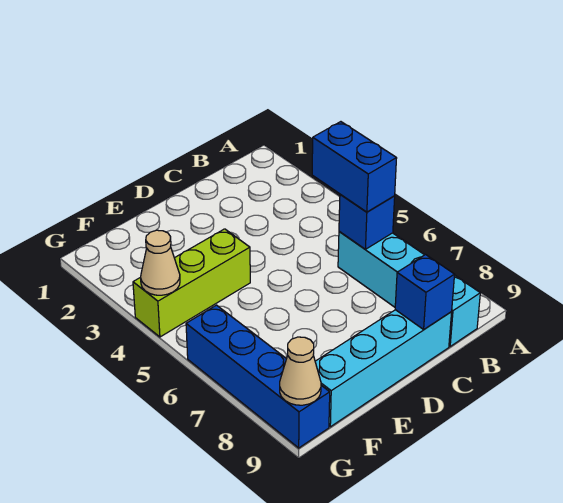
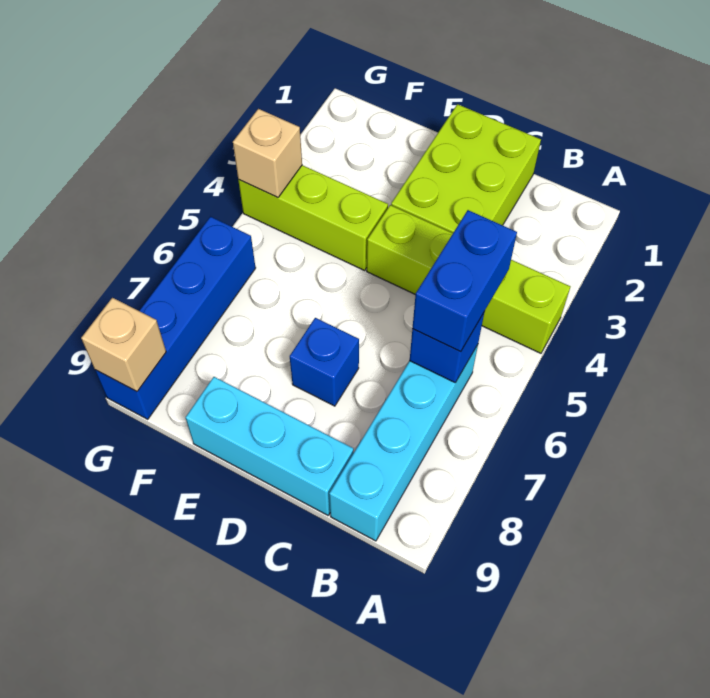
none -> lime brick A4:D4 level 1
none -> lime brick C1:D3 level 1
cyan brick C9:F9 level 1 -> cyan brick C9:E9 level 1
blue brick C9 level 2 -> blue brick D7 level 1
tan cone G4 level 2 -> tan brick G4 level 2
tan cone G9 level 2 -> tan brick G9 level 2

